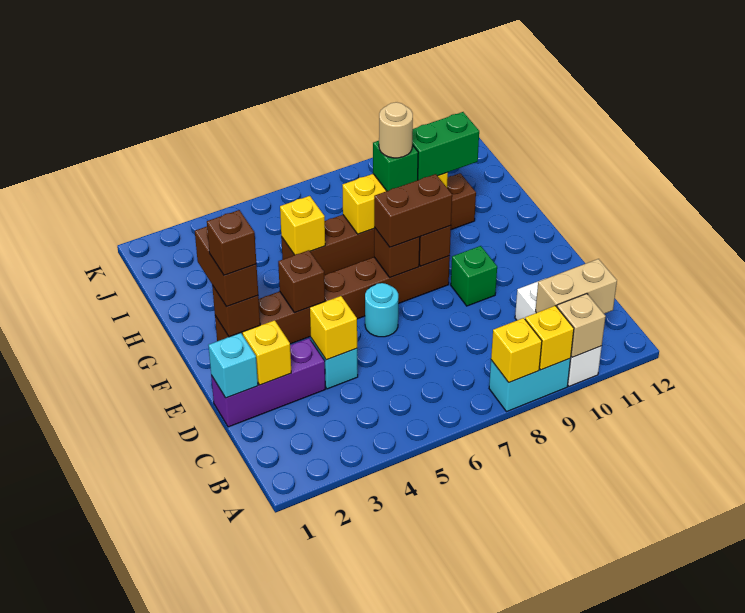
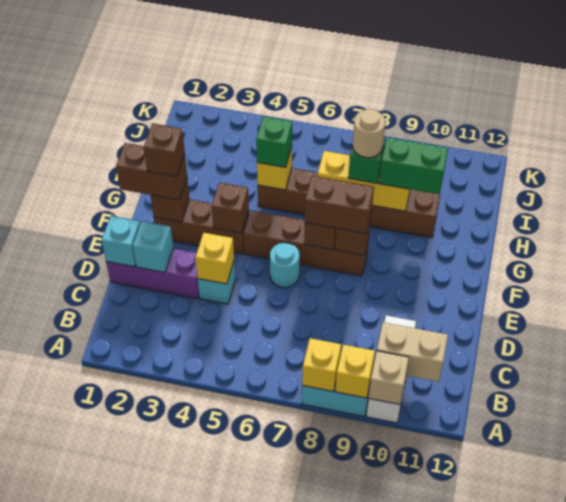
yellow brick D2 level 2 -> cyan brick D2 level 2
green brick E9 level 1 -> green brick H5 level 3
brown brick F2:G2 level 3 -> brown brick F1:F2 level 3

